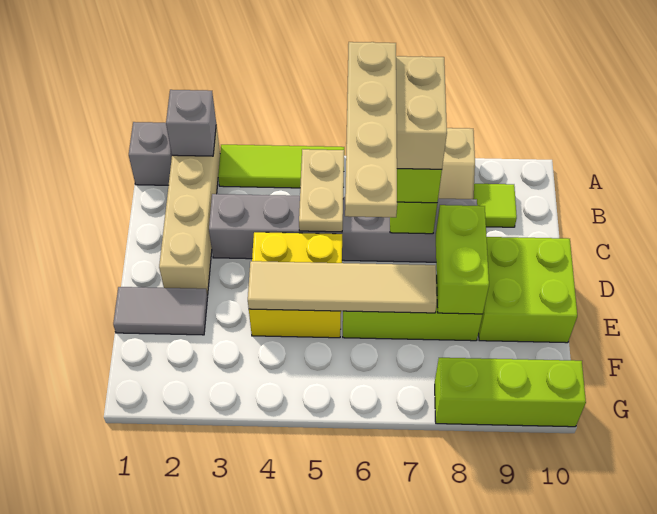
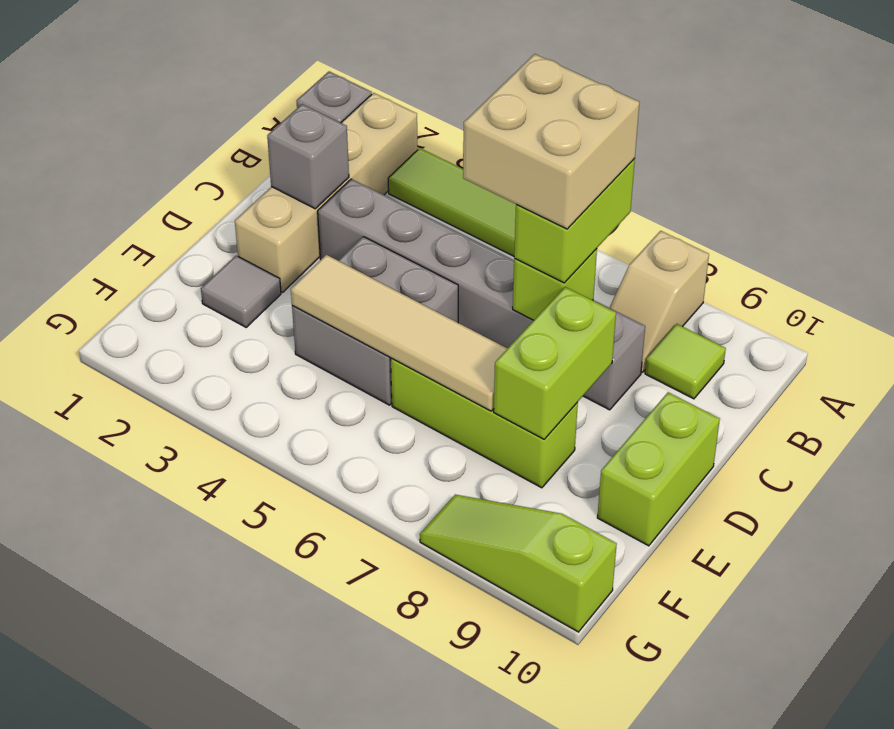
grey brick A2 level 2 -> grey brick C2 level 2
tan plate B5:C5 level 2 -> none
tan plate B6:E6 level 5 -> none
yellow brick D4:E5 level 1 -> grey brick D4:E5 level 1
lime brick D9:E10 level 1 -> lime brick D10:E10 level 1
grey tile E1:E2 level 1 -> grey tile E2 level 1
lime brick G8:G10 level 1 -> lime slope G8:G10 level 1 top 10

